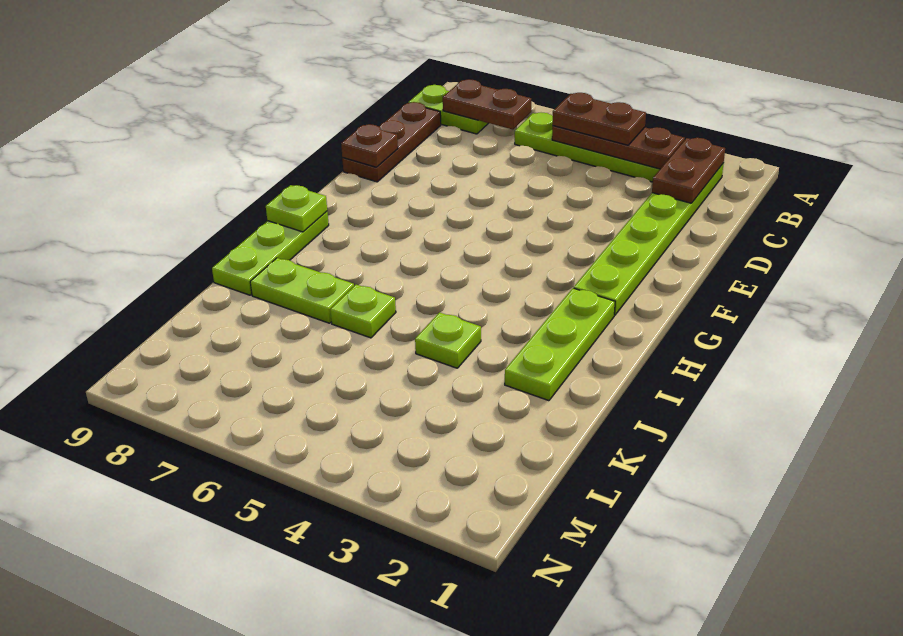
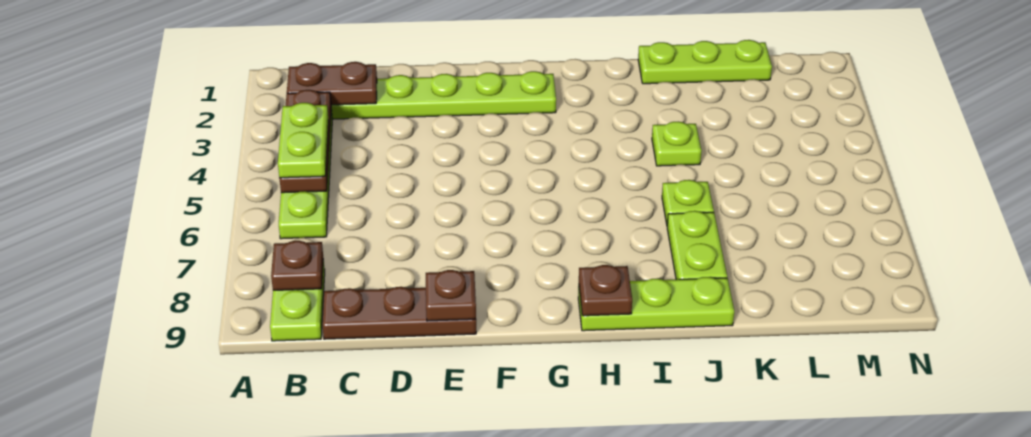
brown plate B4:B5 level 3 -> lime plate B4:B5 level 3
brown plate B7:B8 level 2 -> brown plate B8 level 2
lime plate H2:J2 level 1 -> lime plate J1:L1 level 1
lime plate H9 level 2 -> brown plate H9 level 2

